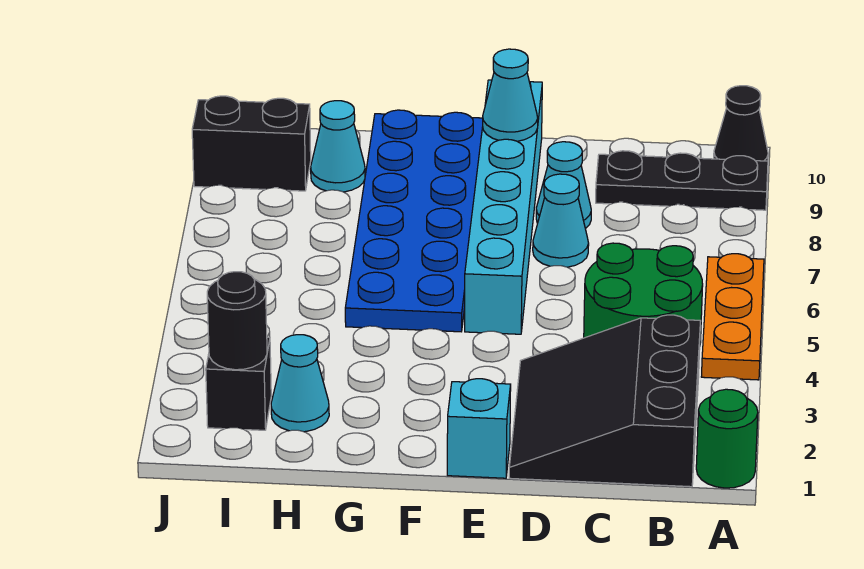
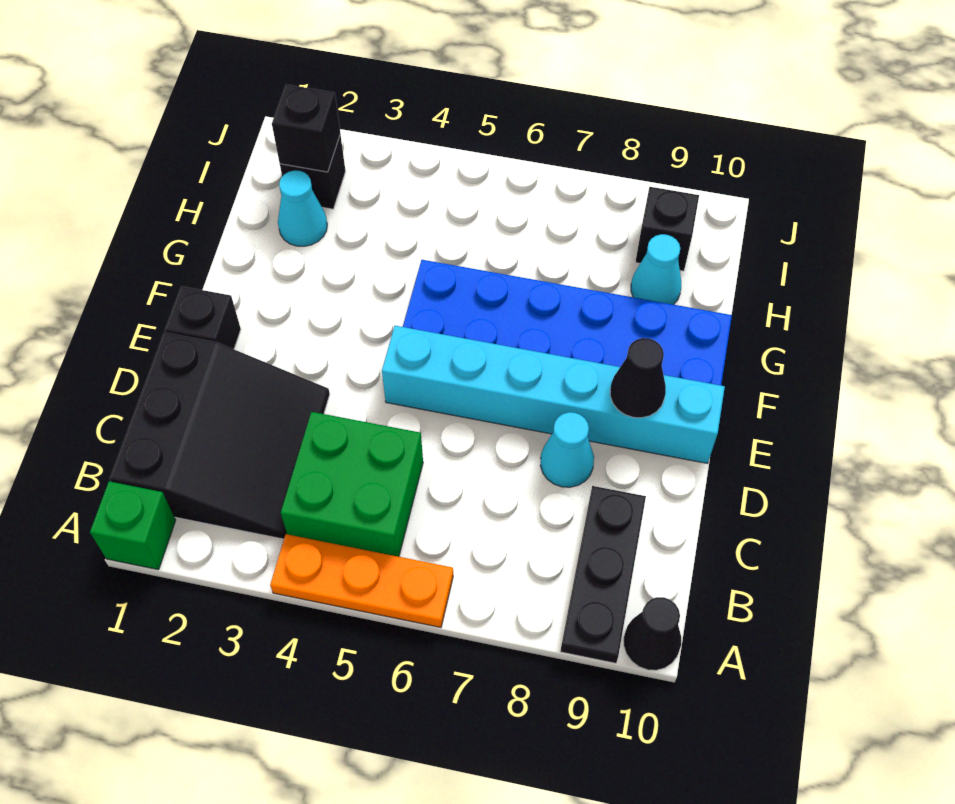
green round brick A1 level 1 -> green brick A1 level 1
black slope B1:D3 level 1 top B -> black slope B1:D3 level 1 top 1
green round brick B4:C5 level 1 -> green brick B4:C5 level 1
cyan cone D7 level 1 -> none
cyan brick E1 level 1 -> black brick E1 level 1
cyan cone E9 level 2 -> black cone E9 level 2
black round brick I2 level 2 -> black brick I2 level 2
black brick I9:J9 level 1 -> black brick I9 level 1

